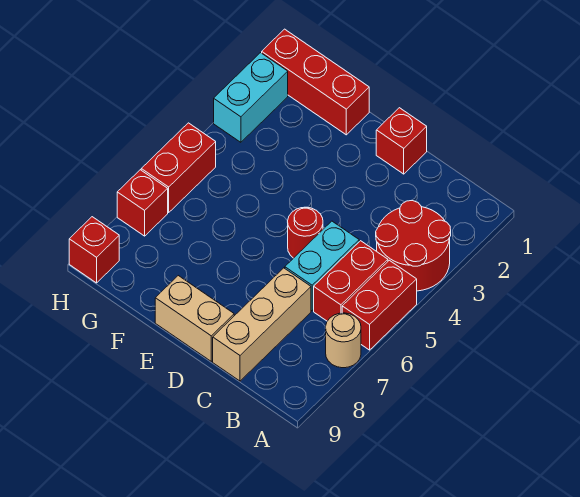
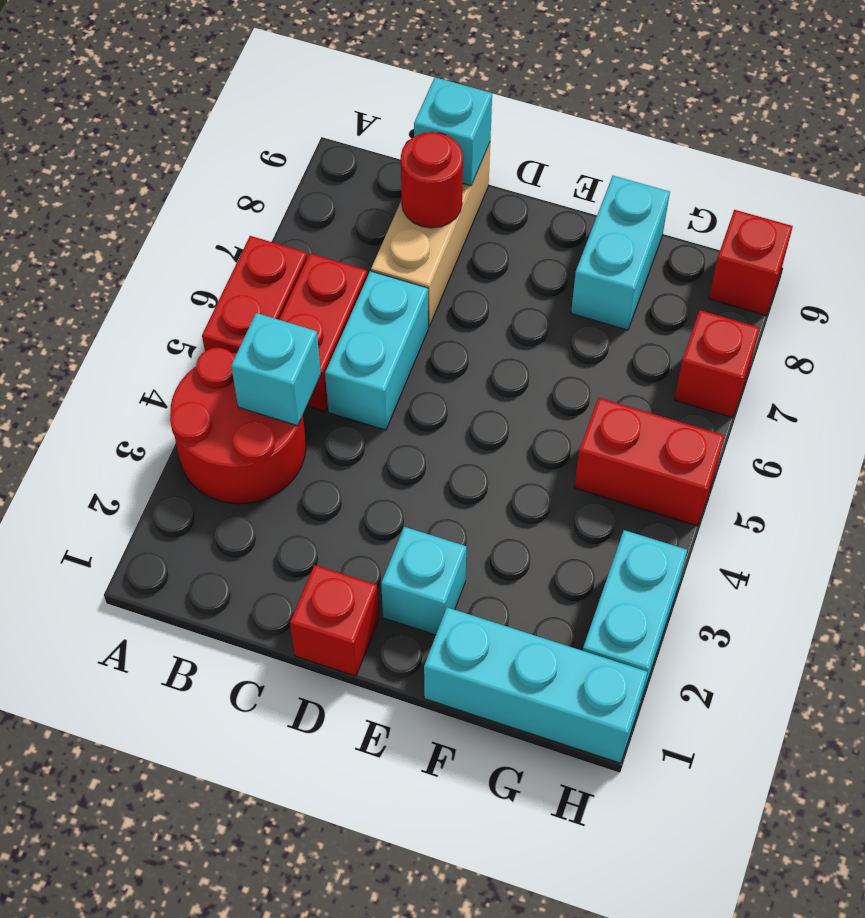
tan round brick A7 level 1 -> none
none -> cyan brick B4 level 2
none -> cyan brick C9 level 2
red round brick D5 level 1 -> red round brick C8 level 2
tan brick D9:E9 level 1 -> none
none -> cyan brick E2 level 1
red brick F1:H1 level 1 -> cyan brick F1:H1 level 1
none -> cyan brick F8:F9 level 1
red brick H5:H6 level 1 -> red brick G5:H5 level 1

